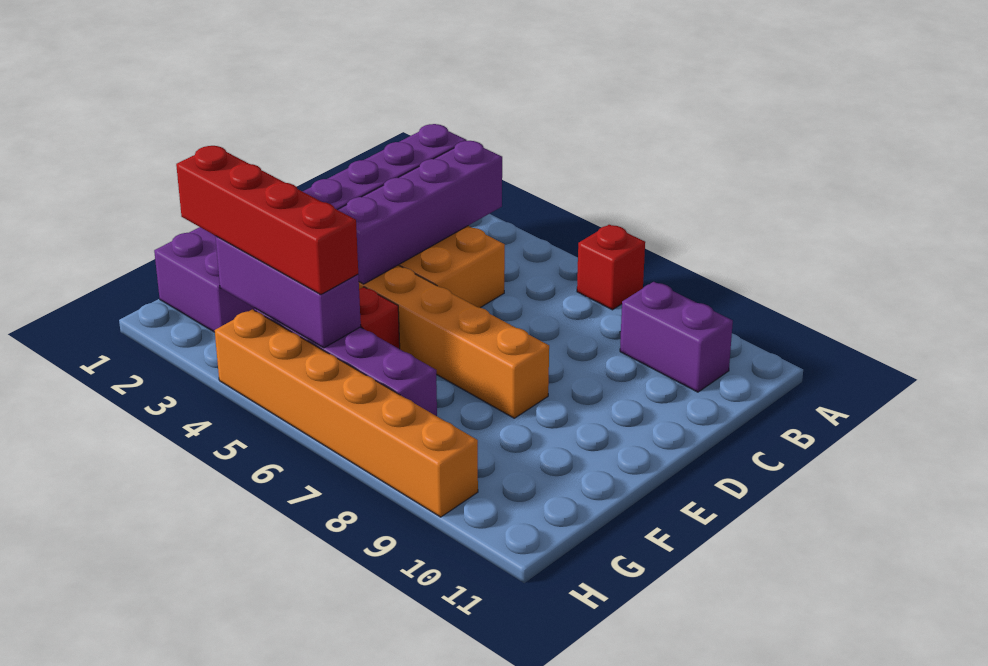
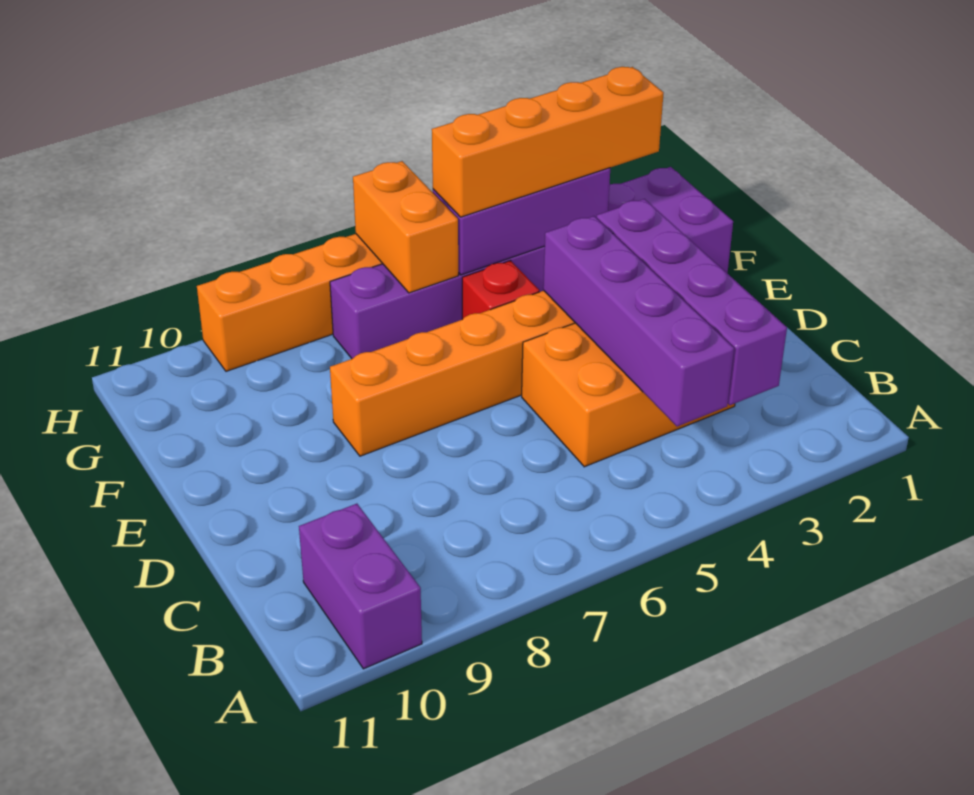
red brick A7 level 1 -> none
purple brick B9:B10 level 1 -> purple brick A10:B10 level 1
red brick G2:G5 level 3 -> orange brick G2:G5 level 3
none -> orange brick G6:H6 level 2

